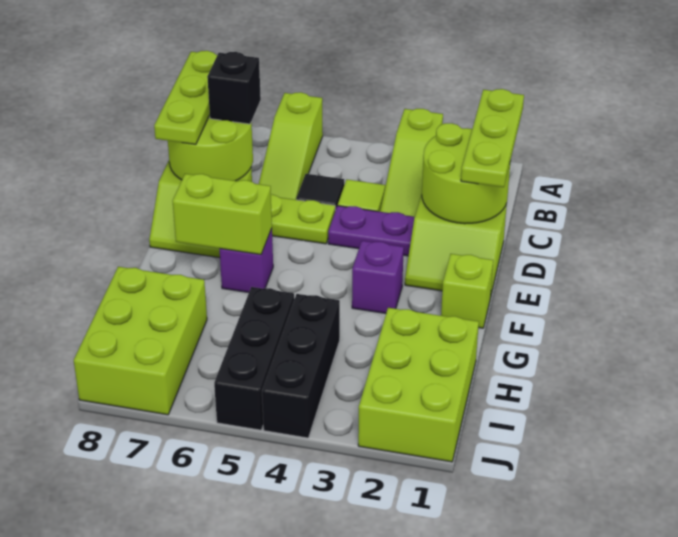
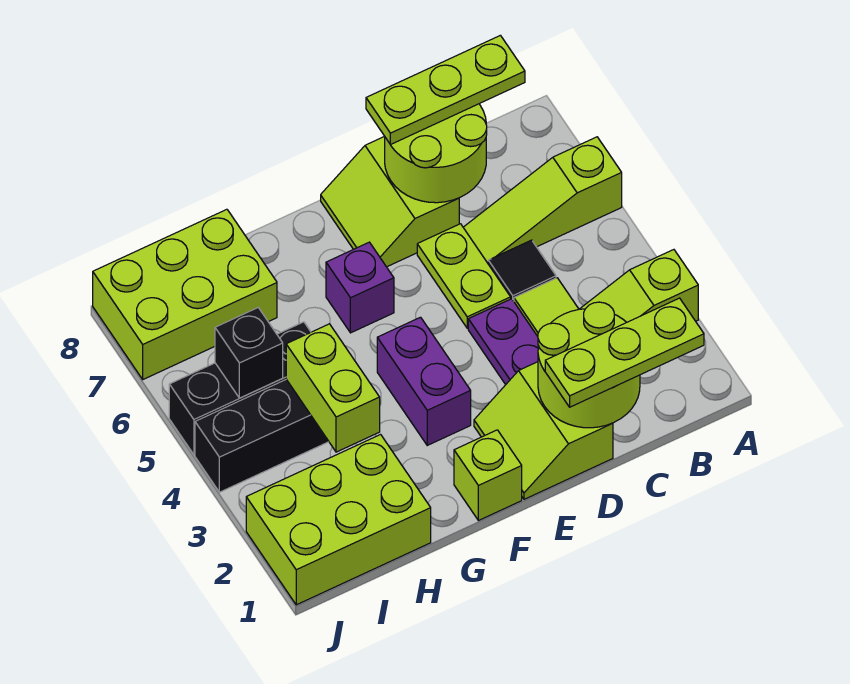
black brick C7 level 3 -> black brick I5 level 2
purple brick F3 level 1 -> purple brick F3:F4 level 1
lime brick F6:F7 level 2 -> lime brick H3:H4 level 2

